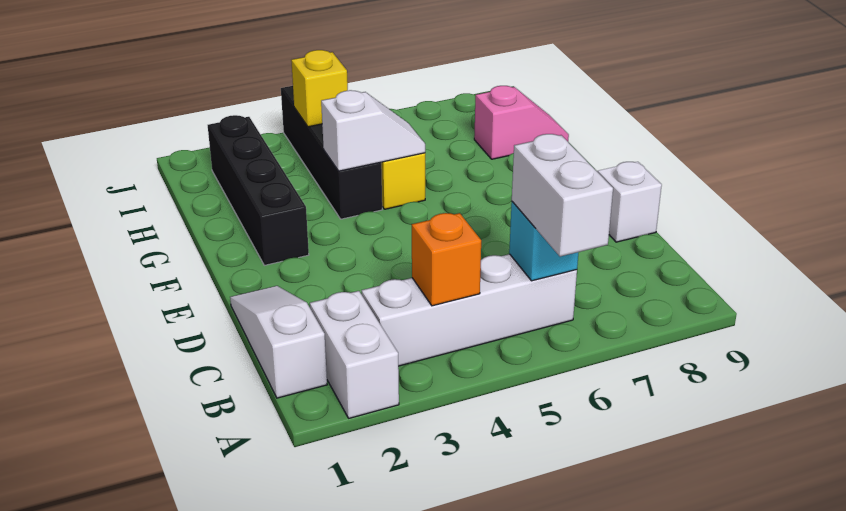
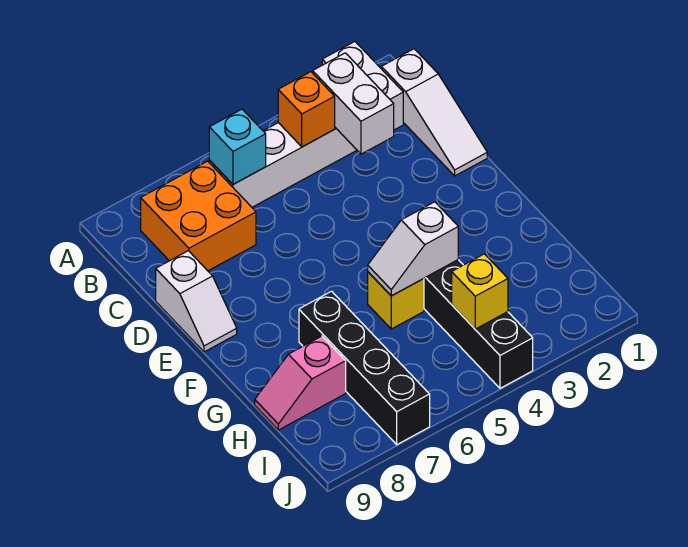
white brick A6:B6 level 3 -> white brick B3:C3 level 2
none -> orange brick B7:C8 level 1
black brick F2:I2 level 1 -> black brick G7:J7 level 1

